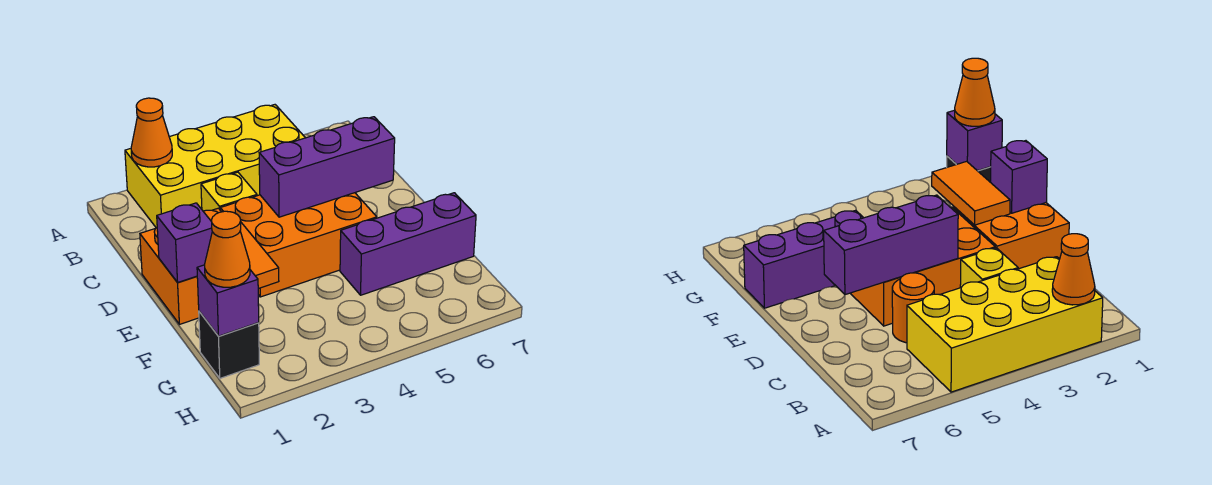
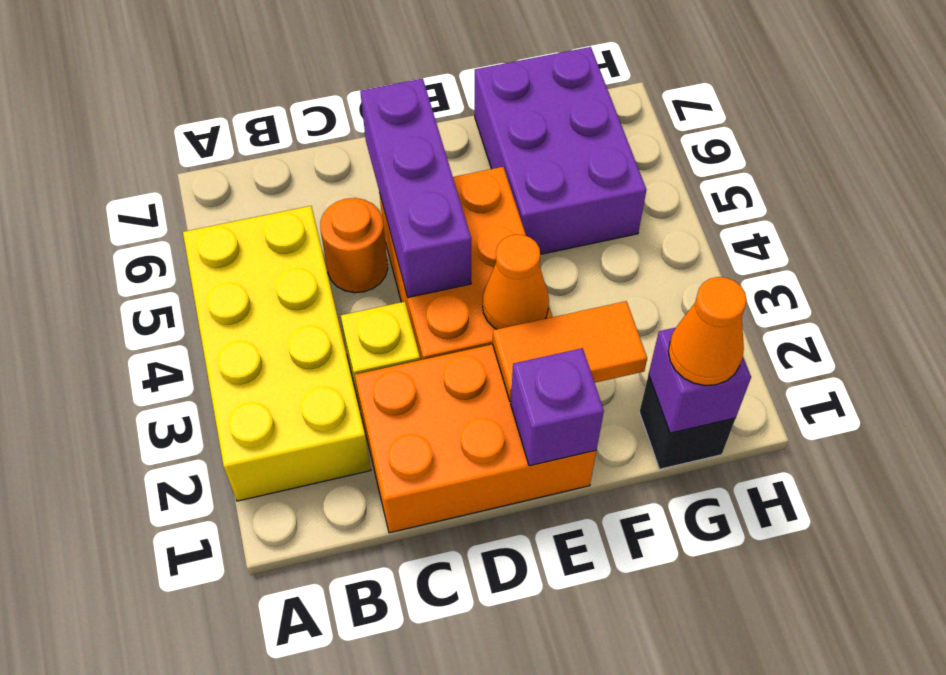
orange cone A2 level 2 -> orange cone E3 level 2
orange brick D1:E2 level 1 -> orange brick C1:E2 level 1
purple brick F5:F7 level 1 -> purple brick F5:G7 level 1

